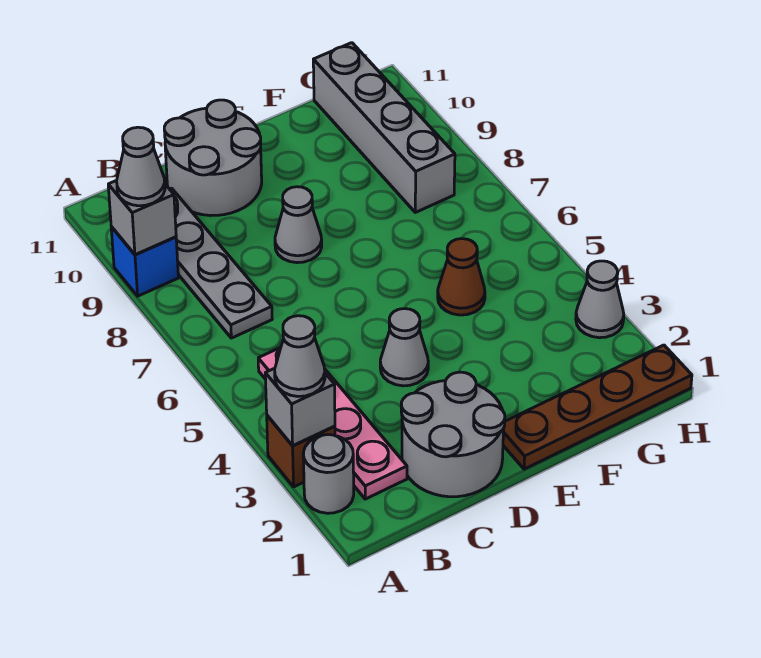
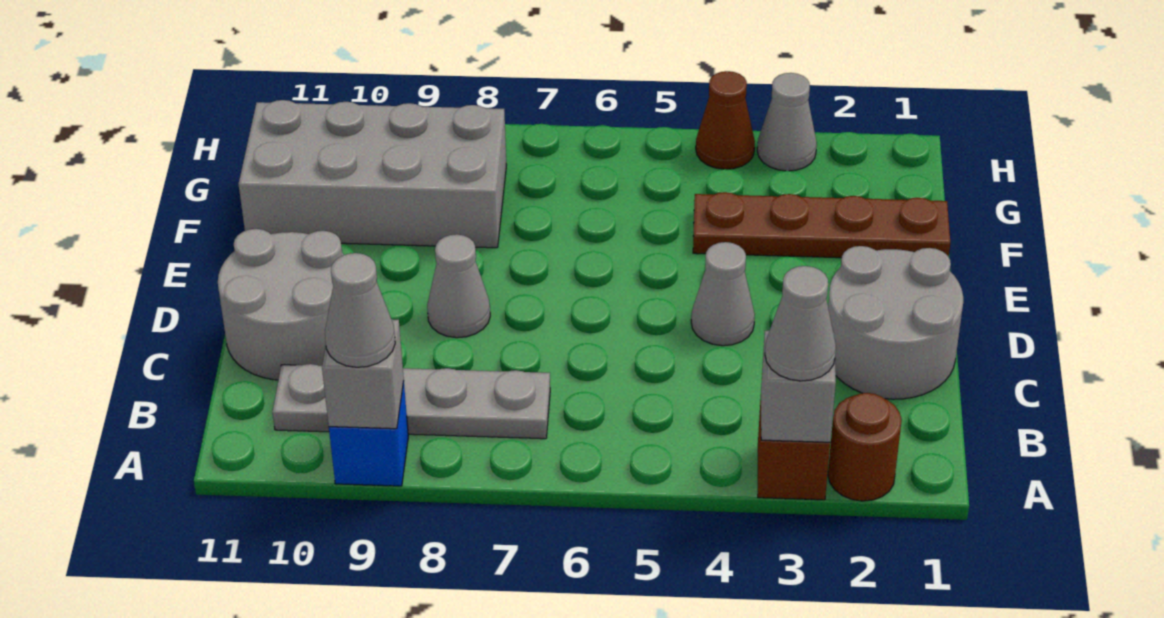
grey round brick A2 level 1 -> brown round brick A2 level 1
pink plate B2:B5 level 1 -> none
brown plate E1:H1 level 1 -> brown plate F1:F4 level 1
brown cone F5 level 1 -> brown cone H4 level 1
grey brick G8:G11 level 1 -> grey brick F8:G11 level 1

